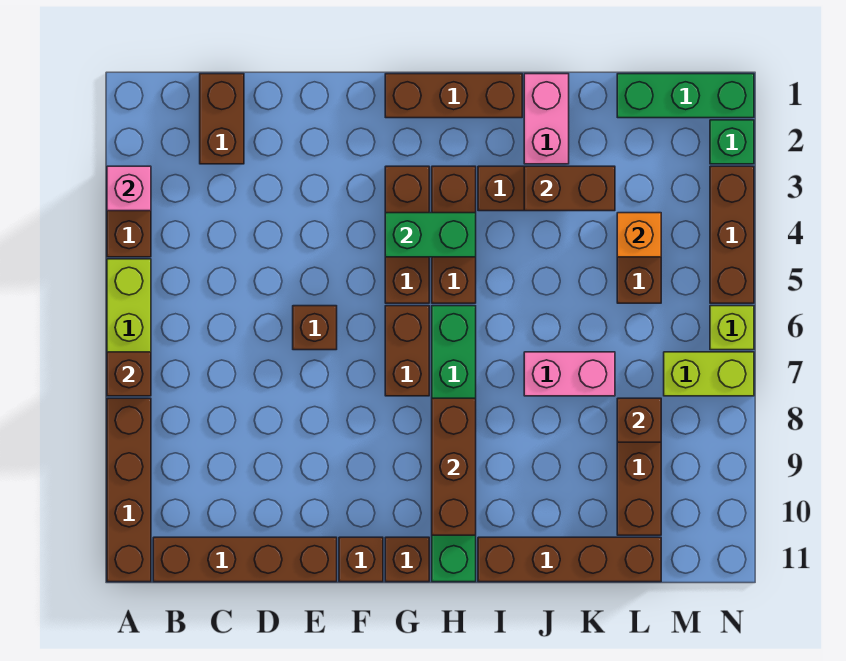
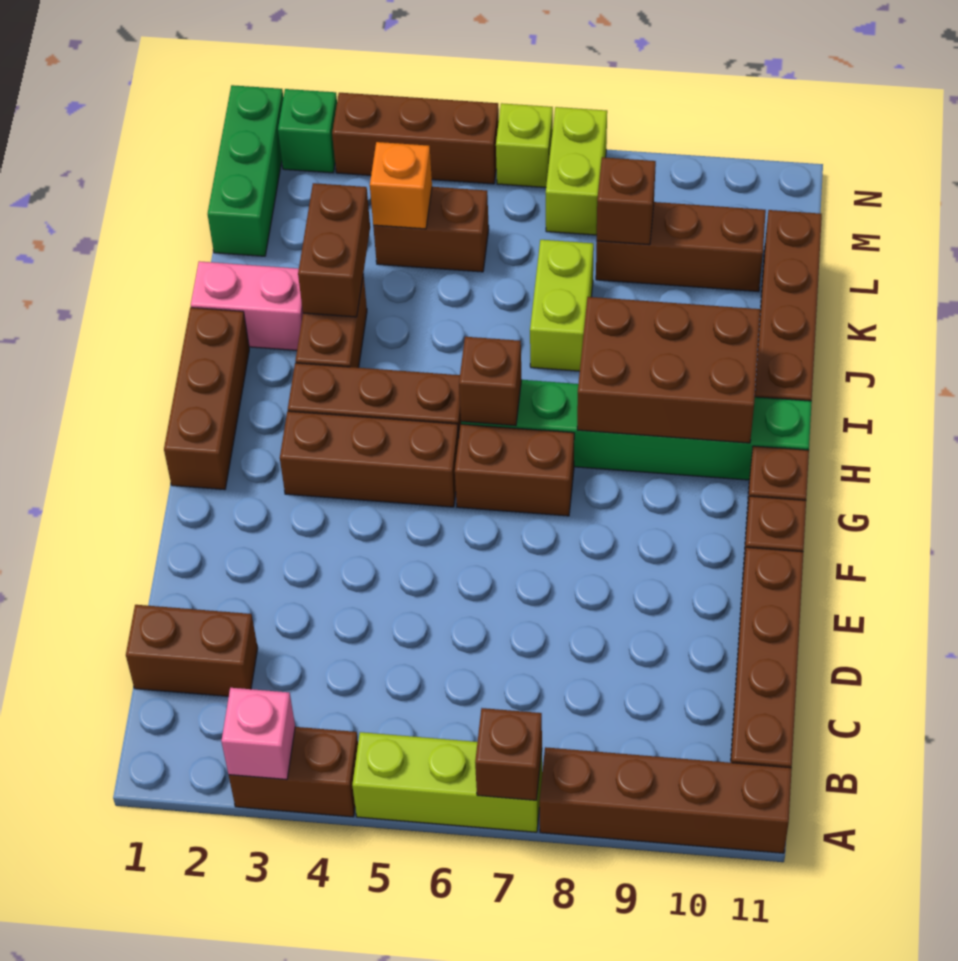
brown brick E6 level 1 -> brown brick H6 level 2
green brick G4:H4 level 2 -> none
brown brick H8:H10 level 2 -> brown brick H8:I10 level 2
pink brick J7:K7 level 1 -> lime brick J7:K7 level 1

